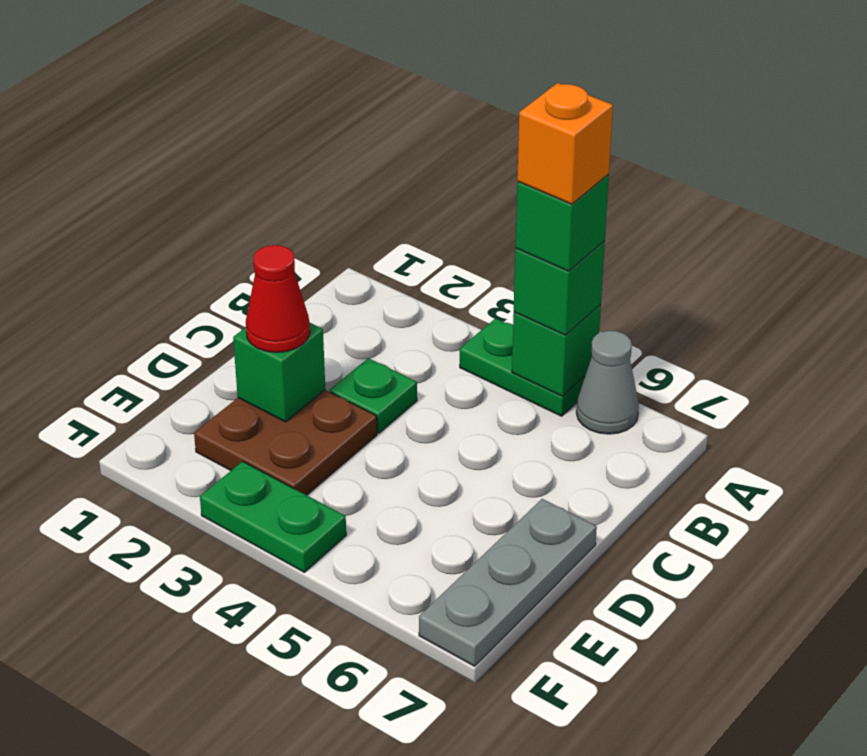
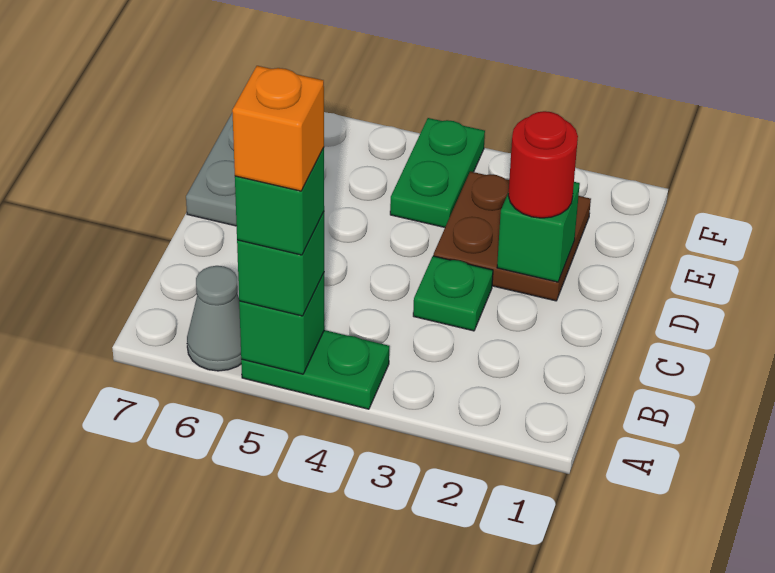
red cone D2 level 3 -> red round brick D2 level 3
green plate F3:F4 level 1 -> green plate E4:F4 level 1

